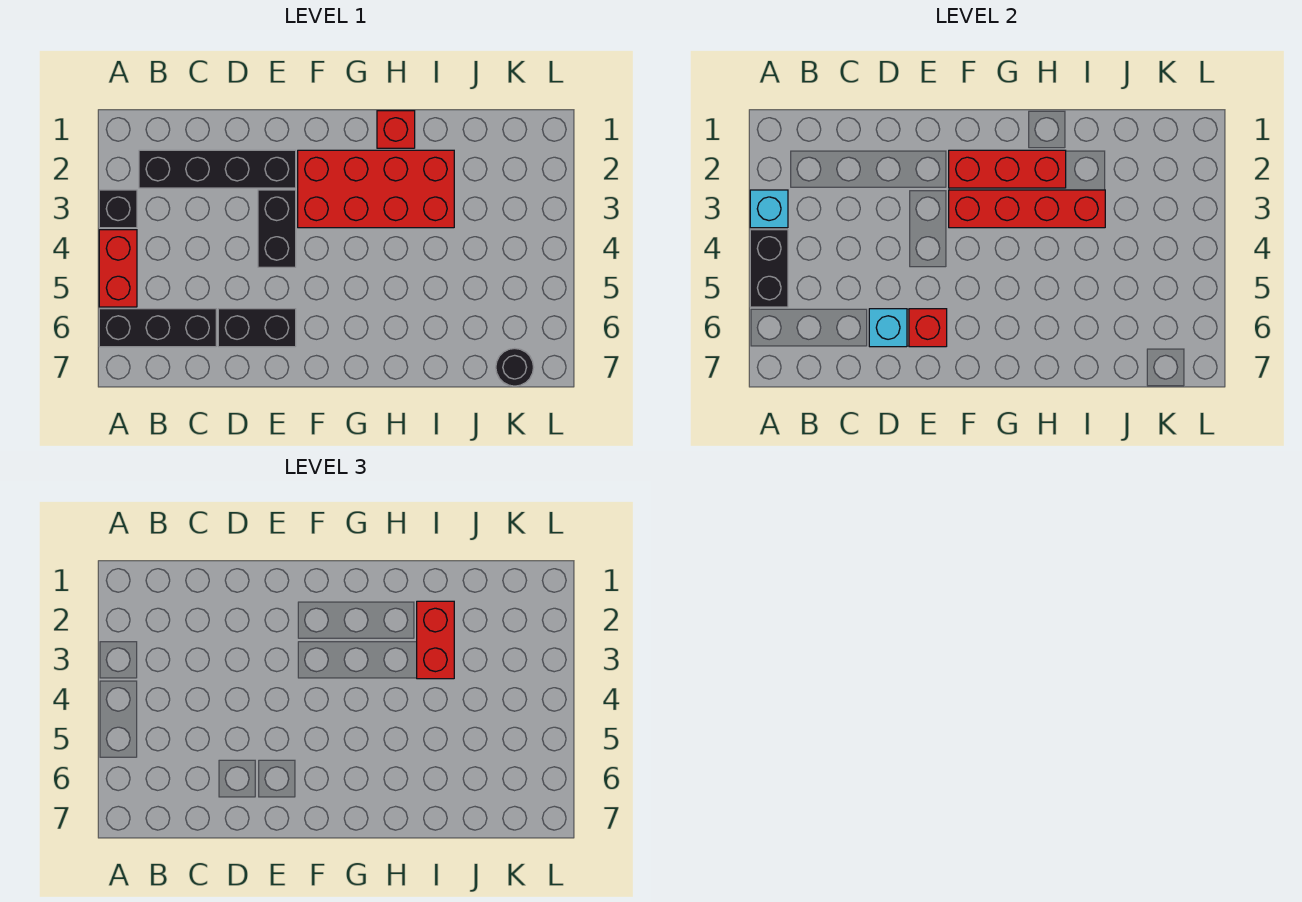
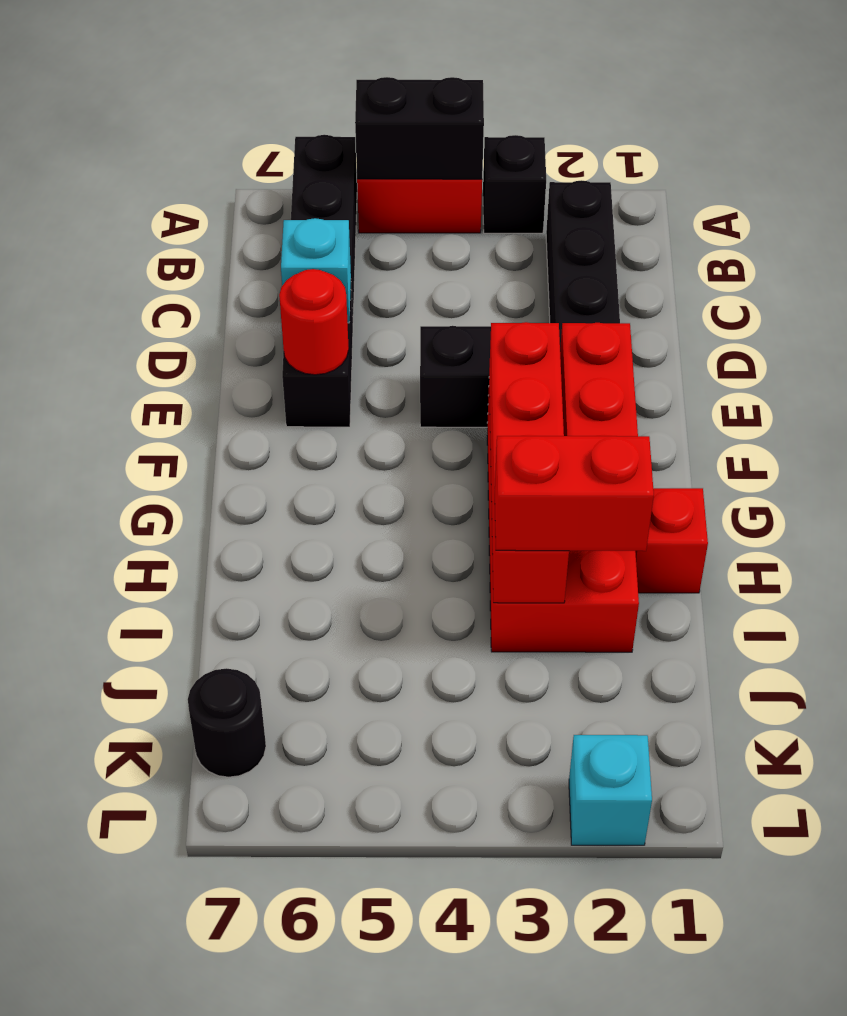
cyan brick A3 level 2 -> cyan brick L2 level 1
red brick E6 level 2 -> red round brick E6 level 2

